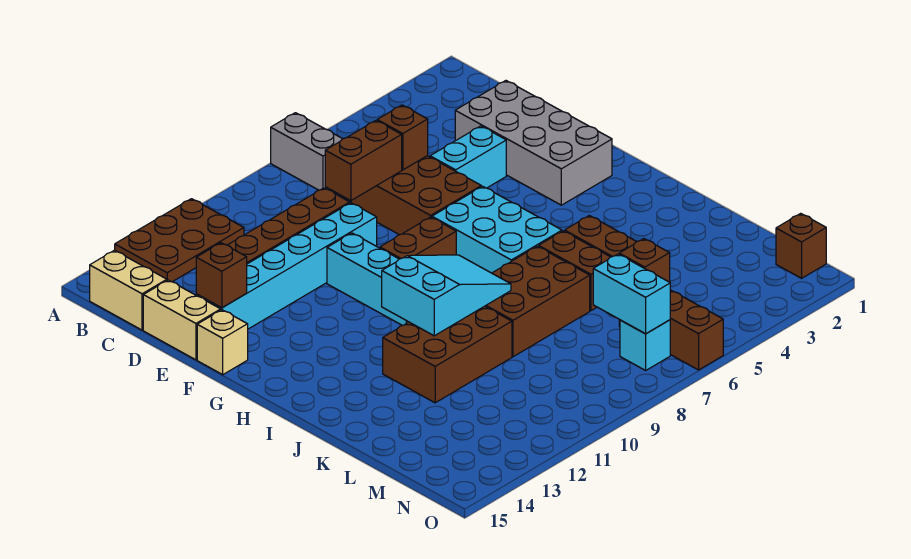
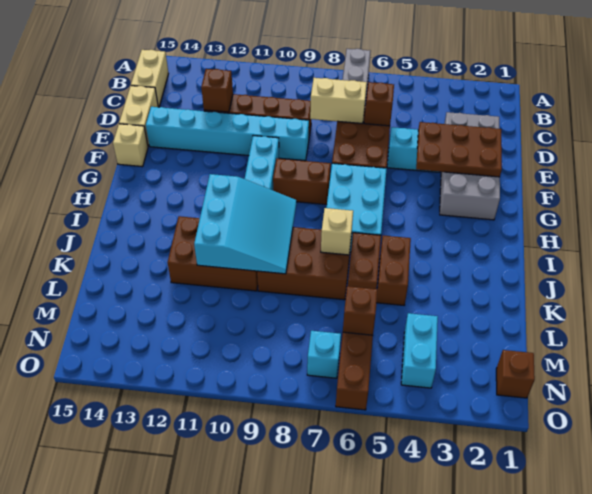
brown plate A11:B13 level 1 -> brown plate E2:F4 level 2
brown brick D7:D8 level 2 -> tan brick D7:D8 level 2
brown brick E14 level 2 -> brown brick D12 level 2
cyan slope I9:J11 level 2 top 11 -> cyan slope I9:K11 level 2 top 11
none -> tan brick J7 level 2
cyan brick M7:N7 level 2 -> cyan brick M4:N4 level 1

